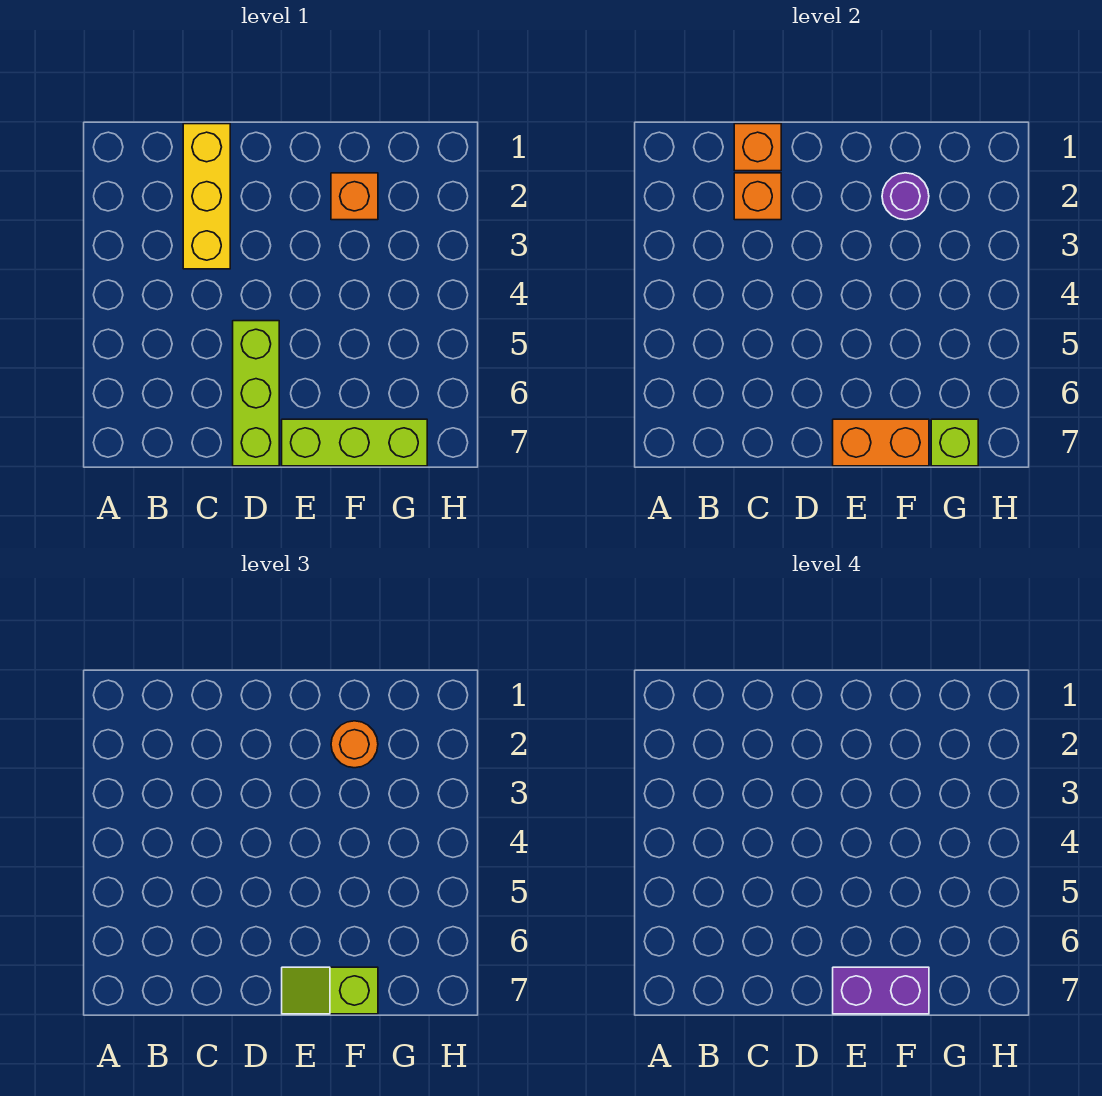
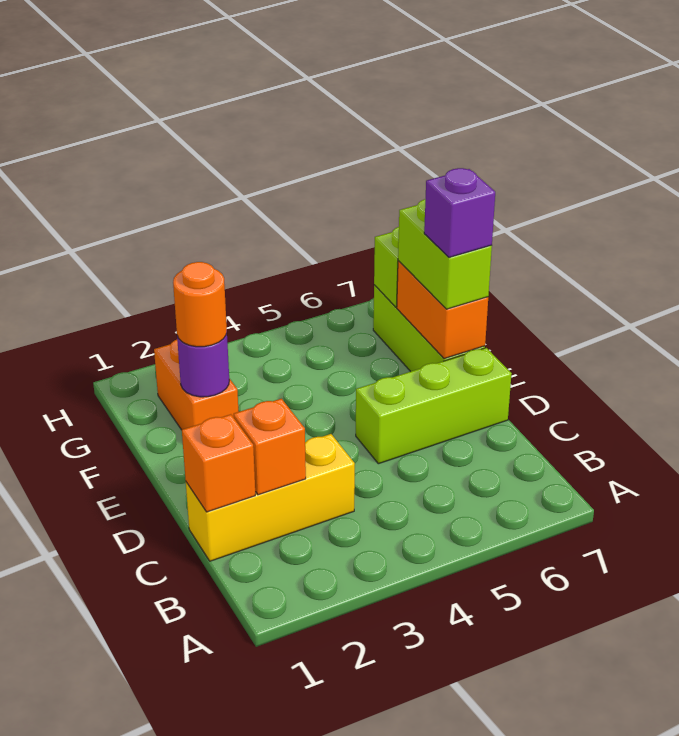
lime slope E7:F7 level 3 top F -> lime brick E7:F7 level 3
purple brick E7:F7 level 4 -> purple brick E7 level 4
orange brick F2 level 1 -> orange brick F2:G2 level 1

